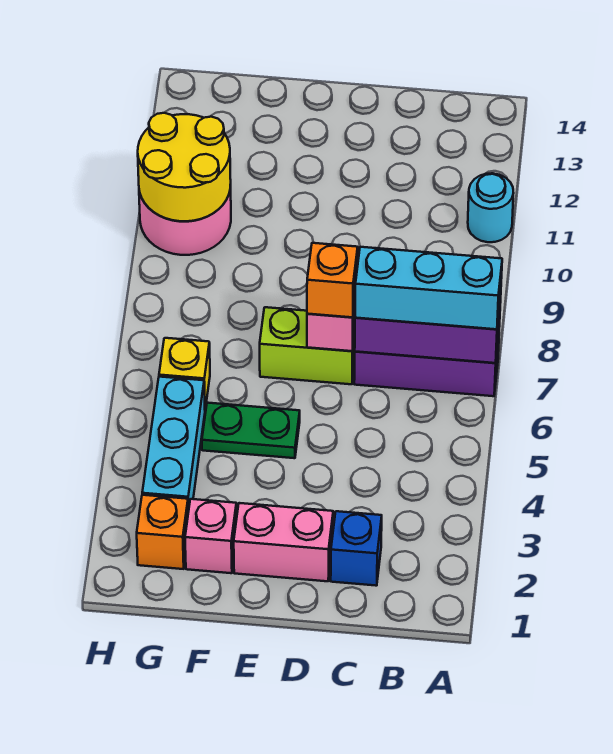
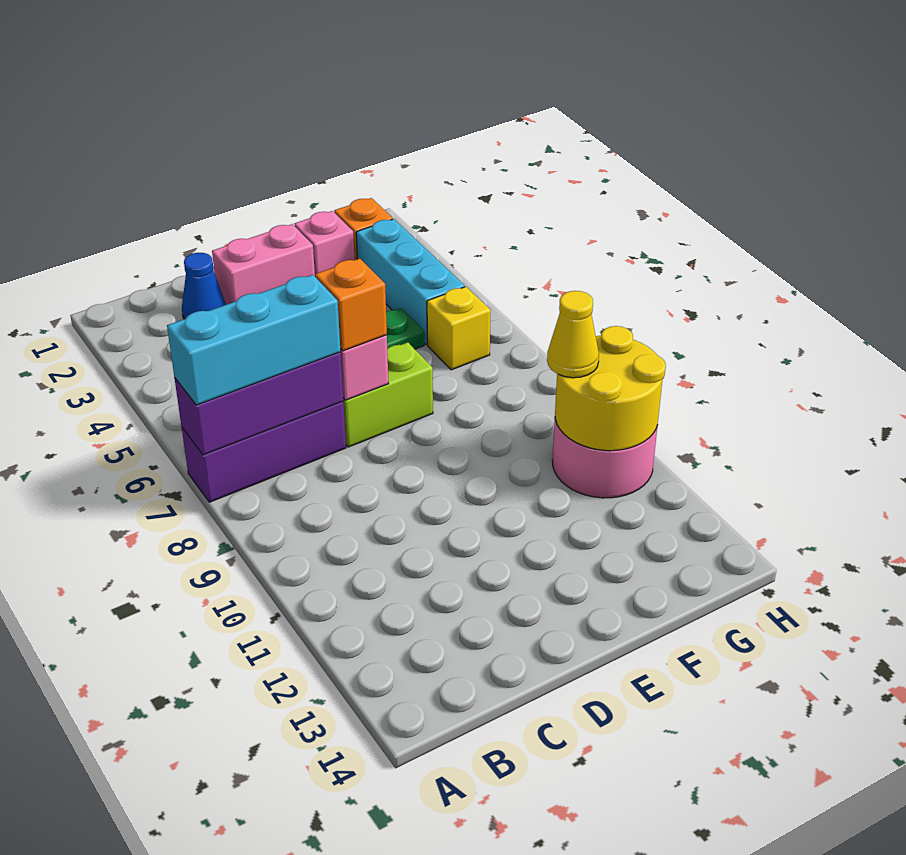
cyan round brick A11 level 1 -> none
blue brick C2 level 1 -> blue cone C2 level 1
none -> yellow cone G10 level 3

